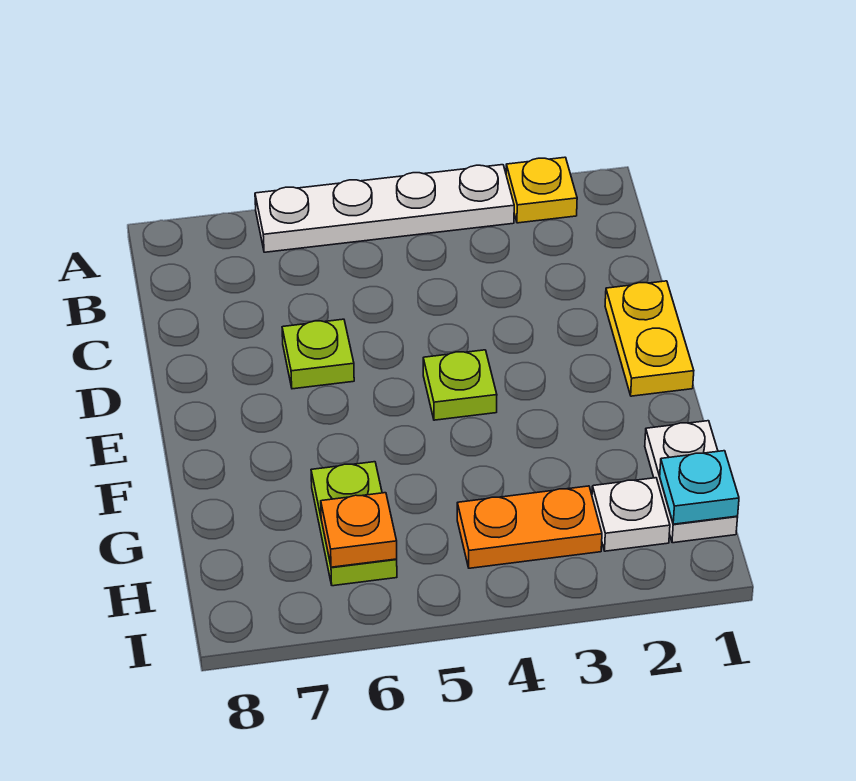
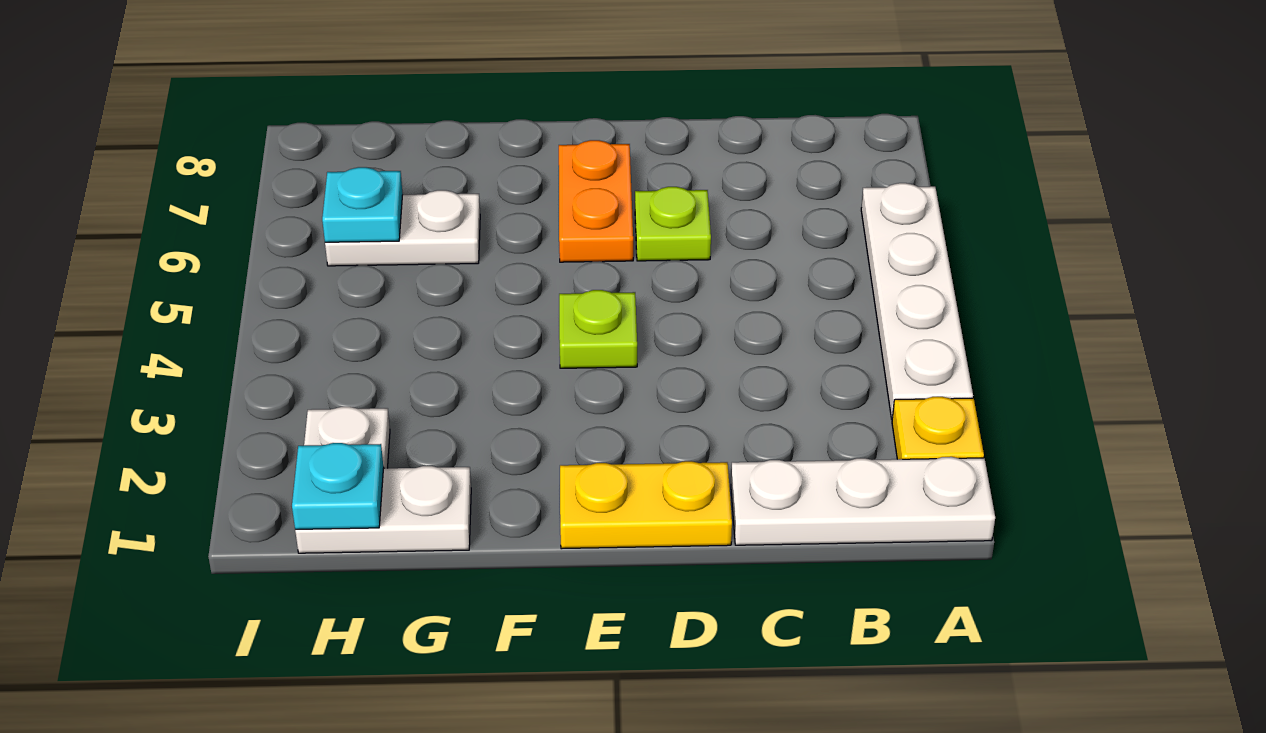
none -> white plate A1:C1 level 1
lime plate G6:H6 level 1 -> white plate G6:H6 level 1
orange plate H3:H4 level 1 -> orange plate E6:E7 level 1
orange plate H6 level 2 -> cyan plate H6 level 2

